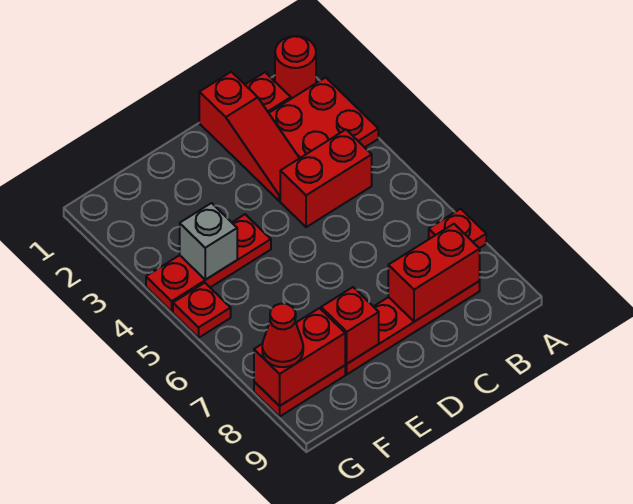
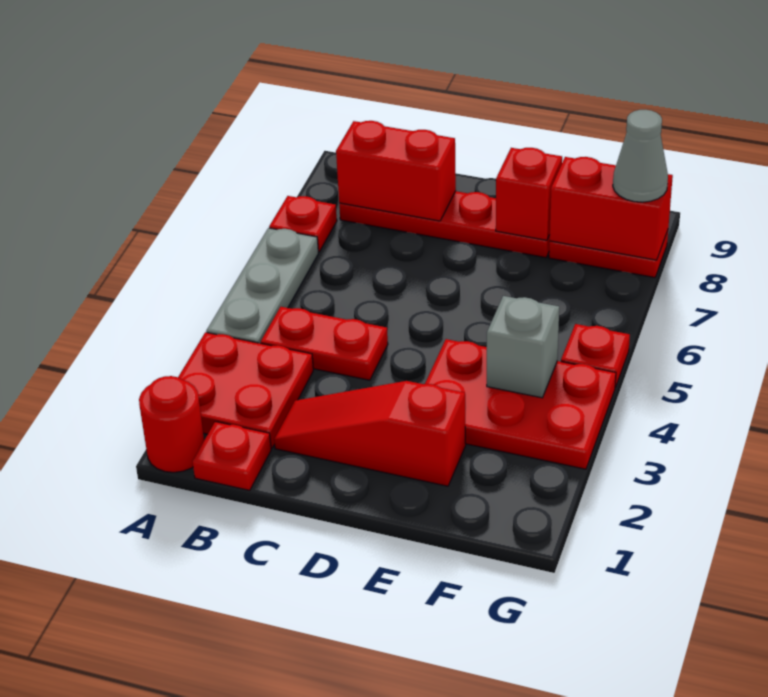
none -> grey plate A4:A6 level 1
red brick B4:C4 level 1 -> red plate B4:C4 level 1
red slope C1:C3 level 1 top 1 -> red slope C2:E2 level 1 top E
red plate E4:G4 level 1 -> red plate E3:G4 level 1
red cone G8 level 3 -> grey cone G8 level 3

